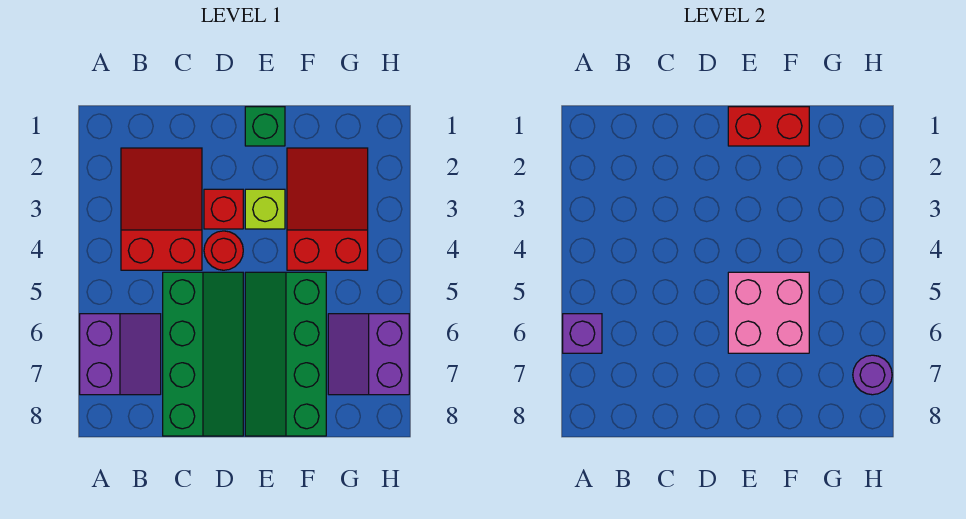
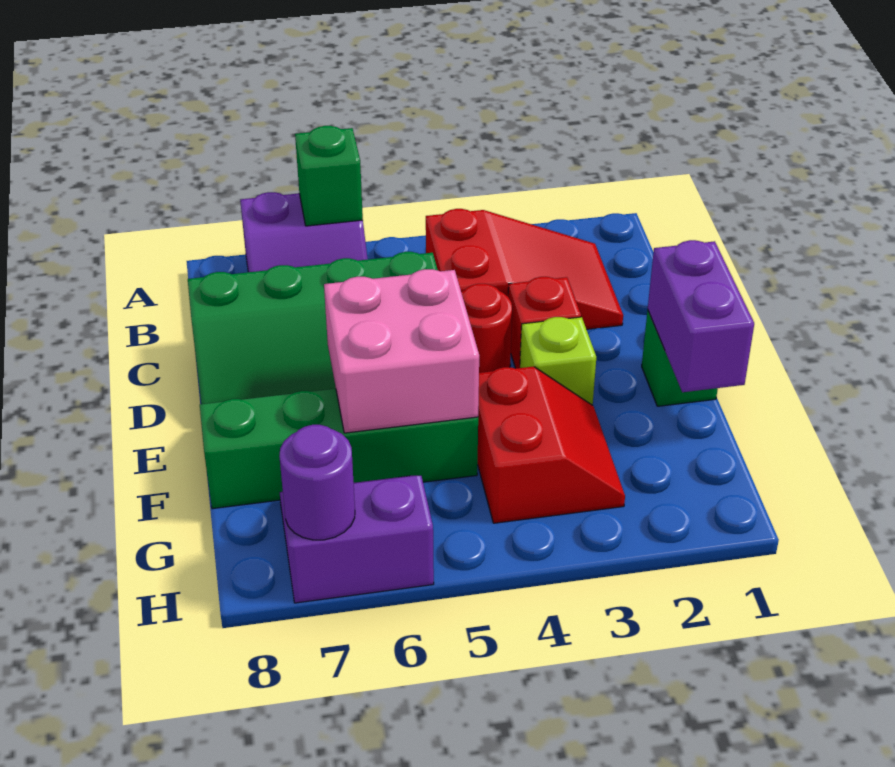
purple brick A6 level 2 -> green brick A6 level 2
red brick E1:F1 level 2 -> purple brick E1:F1 level 2
red slope F2:G4 level 1 top 4 -> red slope F3:G4 level 1 top 4

